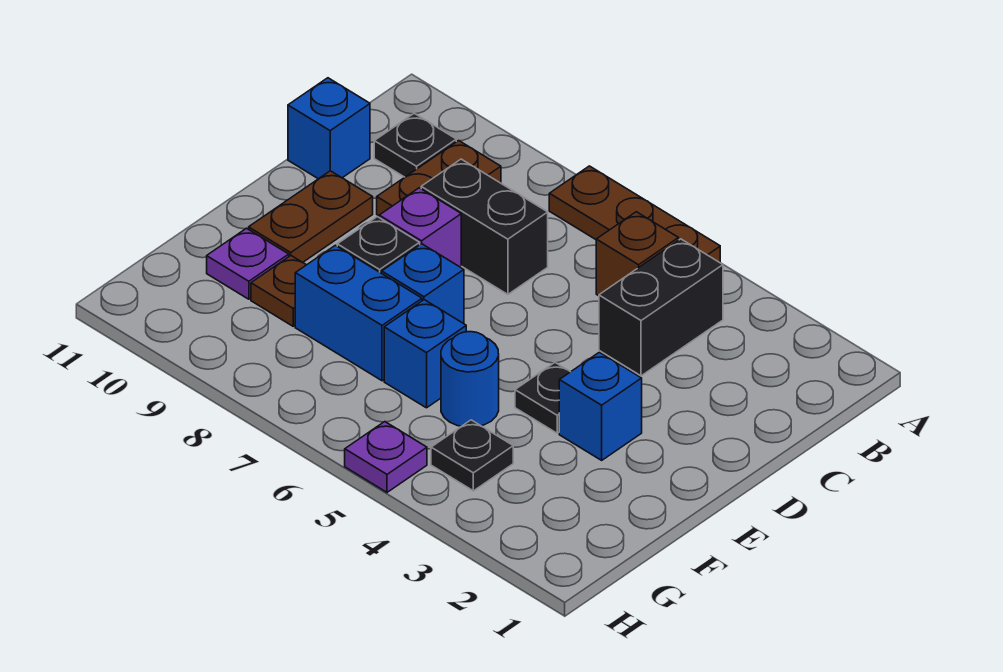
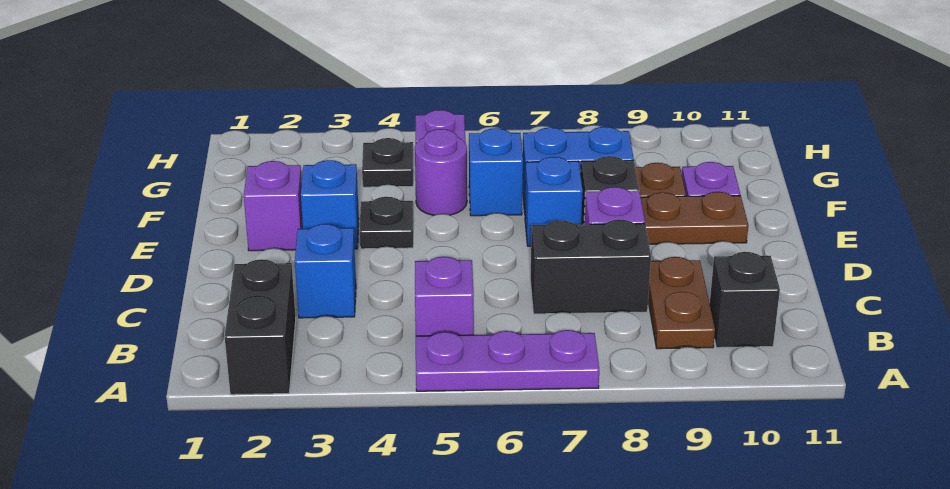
brown plate A5:A7 level 1 -> purple plate A5:A7 level 1
black brick B4:C4 level 1 -> black brick A2:B2 level 1
brown brick B5 level 1 -> purple brick B5 level 1
black plate B10 level 1 -> black brick B10 level 1
blue brick C11 level 1 -> blue brick C3 level 1
brown plate D10:E10 level 1 -> brown plate E9:E10 level 1
none -> purple brick E2 level 1
blue round brick F5 level 1 -> purple round brick F5 level 1

